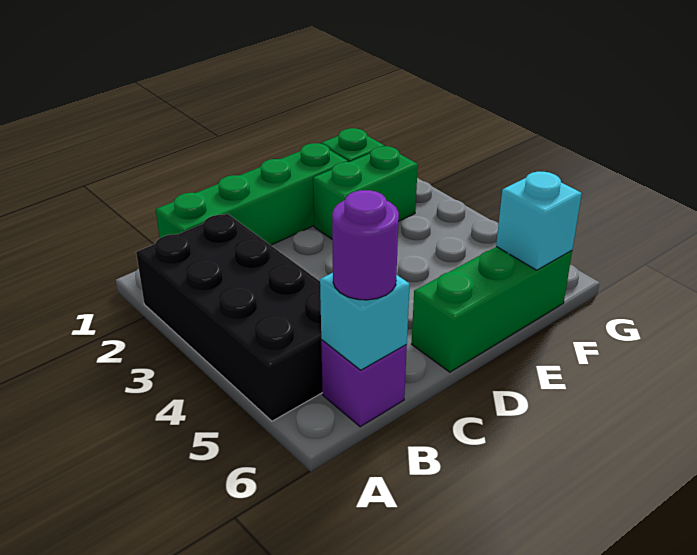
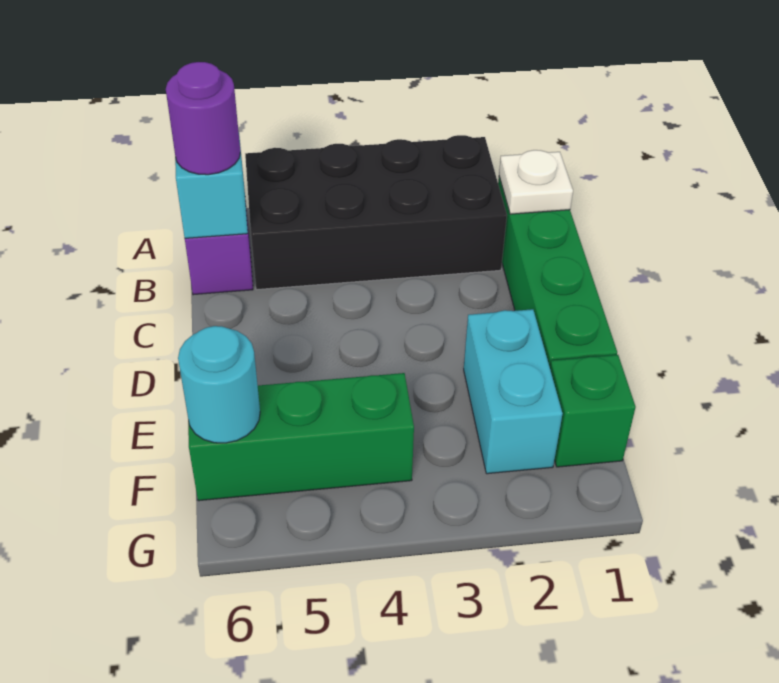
none -> white plate B1 level 2
green brick D6:F6 level 1 -> green brick F4:F6 level 1
green brick E2:F2 level 1 -> cyan brick E2:F2 level 1
cyan brick F6 level 2 -> cyan round brick F6 level 2

